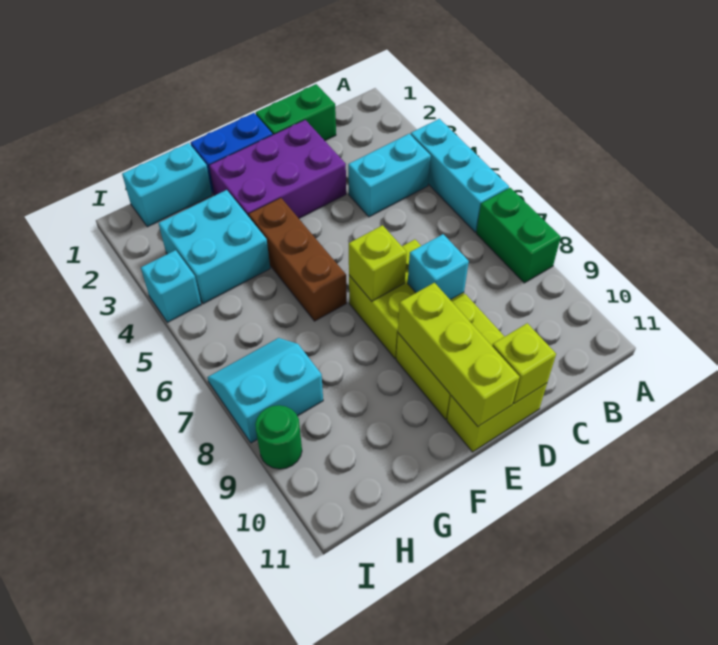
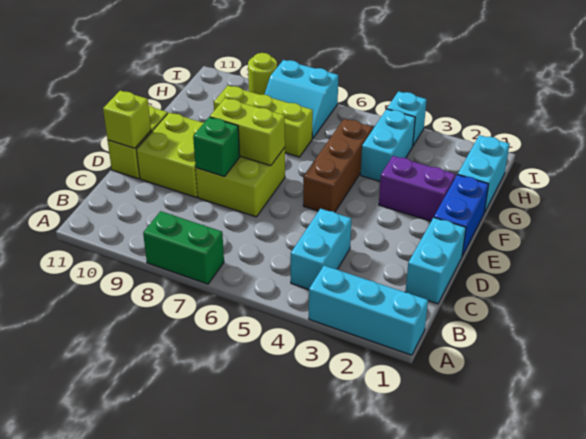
cyan brick A4:A6 level 1 -> cyan brick A1:A3 level 1
green brick C1:D1 level 1 -> cyan brick C1:D1 level 1
purple brick D2:F3 level 1 -> purple brick F2:F3 level 1
cyan brick D8 level 2 -> green brick D8 level 2
lime brick E7 level 2 -> lime brick E7:E8 level 2
lime brick E9:E11 level 2 -> lime brick G7:G9 level 1
brown brick F4:F6 level 1 -> brown brick E5:G5 level 1
cyan brick G3:H4 level 1 -> cyan brick G4:H4 level 1
cyan slope H7:I8 level 1 top 8 -> cyan slope H7:I8 level 1 top I
green round brick I9 level 1 -> lime round brick I9 level 1

